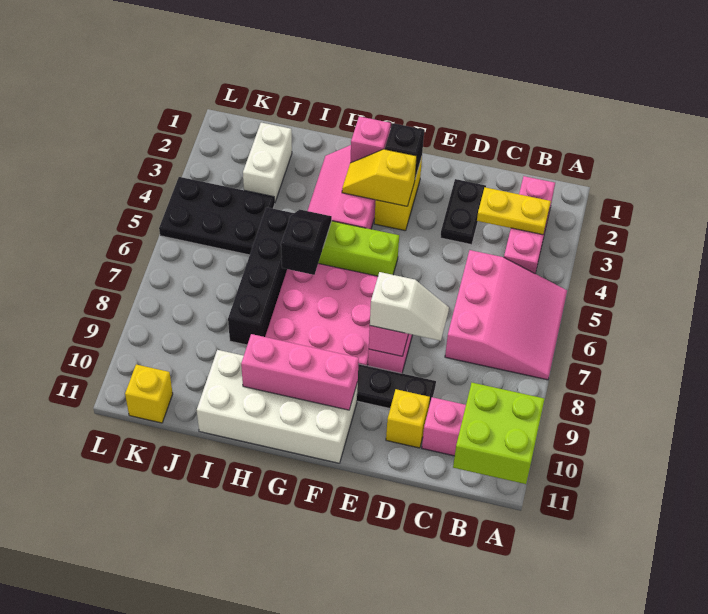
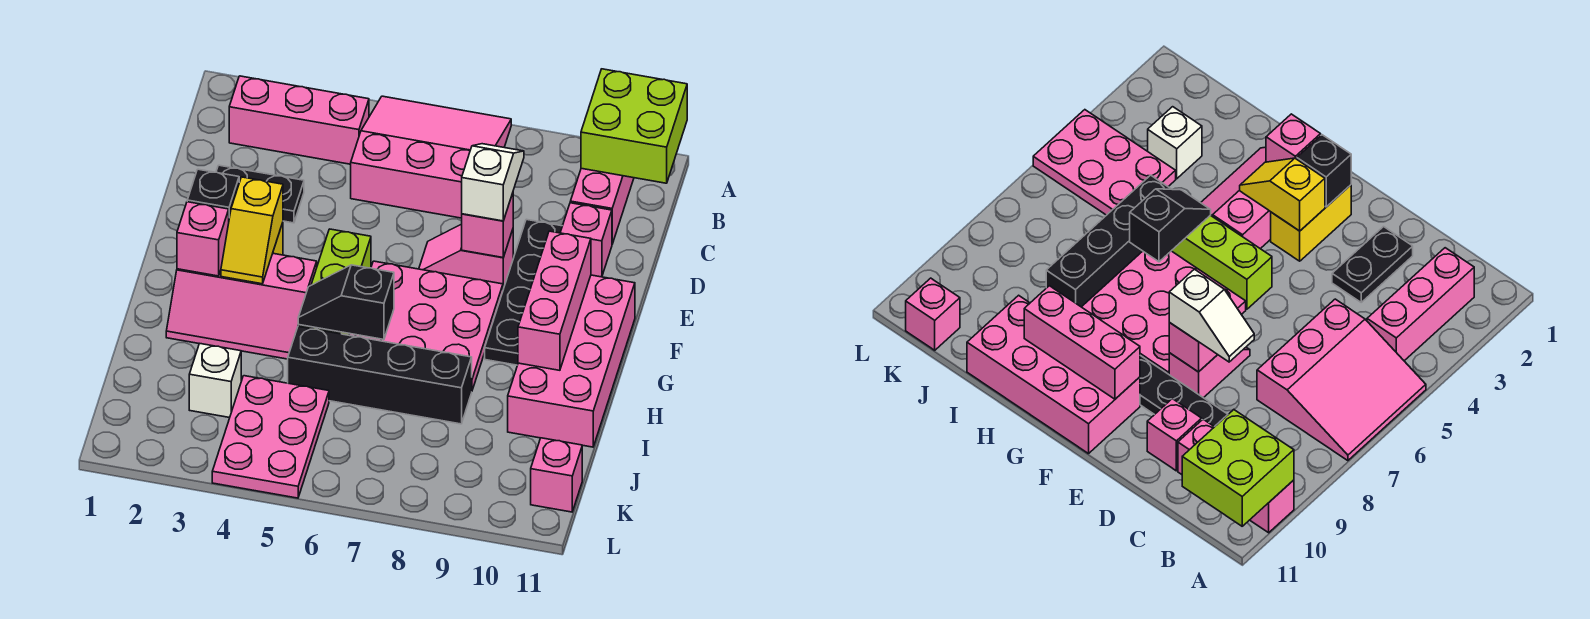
yellow plate B3:C3 level 2 -> none
yellow brick D10 level 1 -> pink brick D10 level 1
white brick F10:I11 level 1 -> pink brick F10:I11 level 1
white brick J2:J3 level 1 -> white brick J3 level 1
black plate J4:L5 level 1 -> pink plate J4:L5 level 1
yellow brick K11 level 1 -> pink brick K11 level 1

